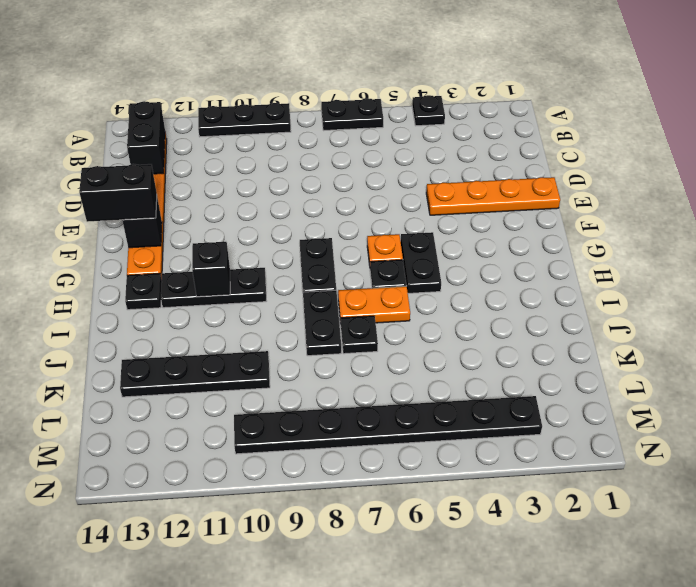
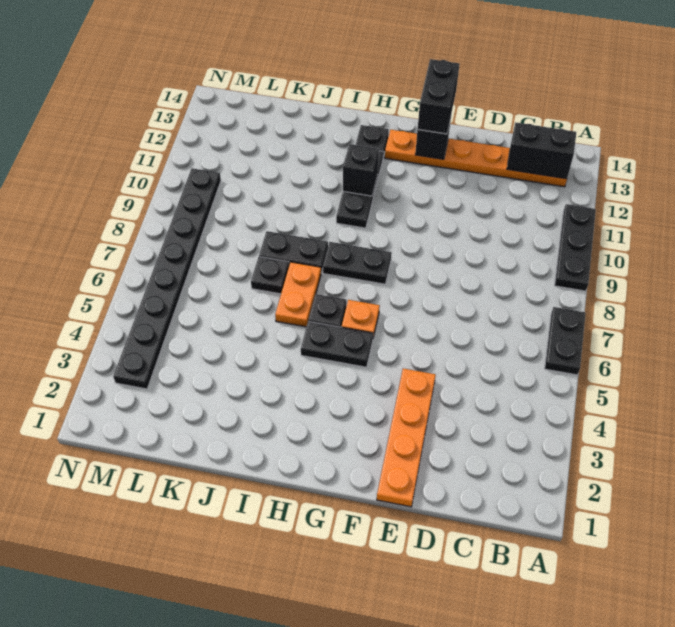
black plate A4 level 1 -> none
black plate K10:K13 level 1 -> none

